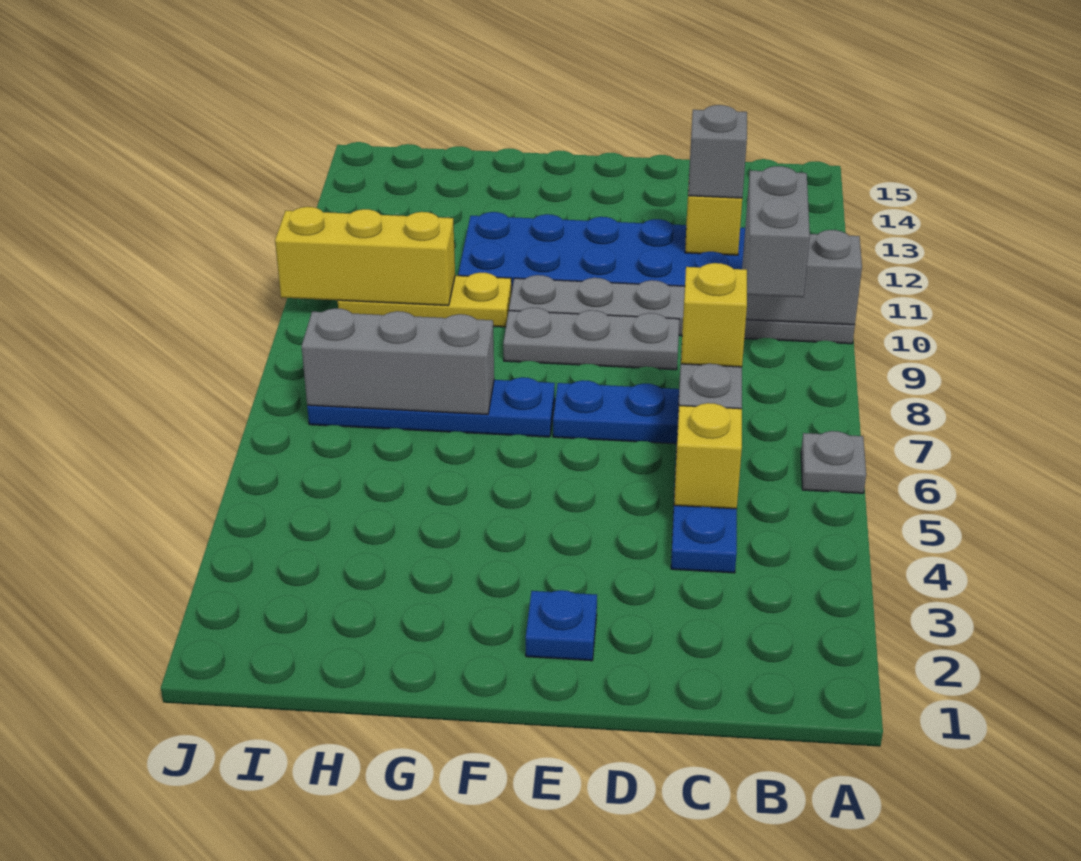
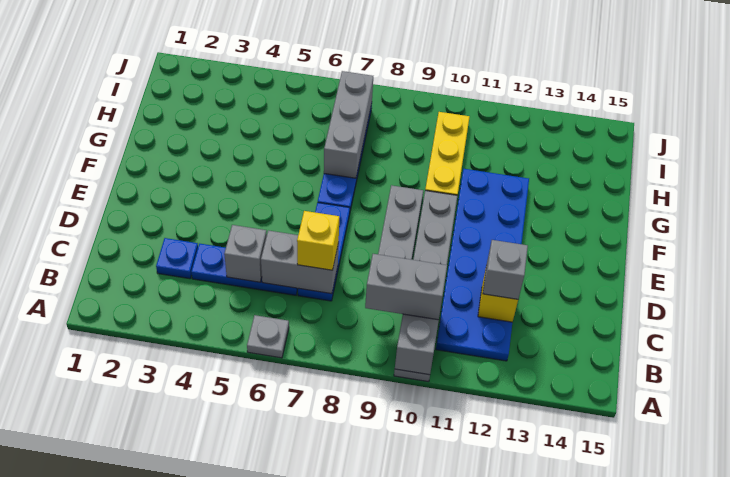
yellow brick C5 level 2 -> grey brick C5 level 2
blue plate E2 level 1 -> blue plate C3 level 1
yellow brick H10:J10 level 2 -> none

